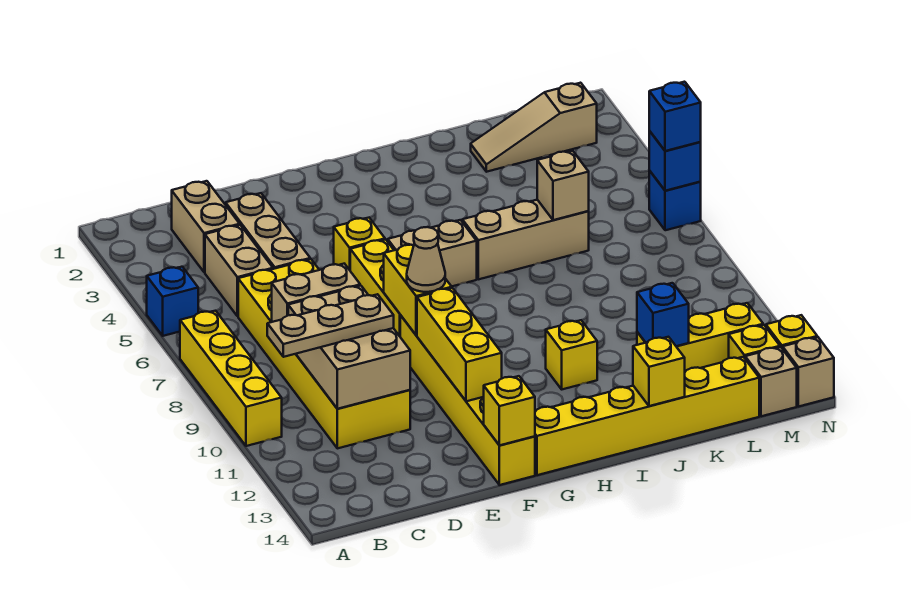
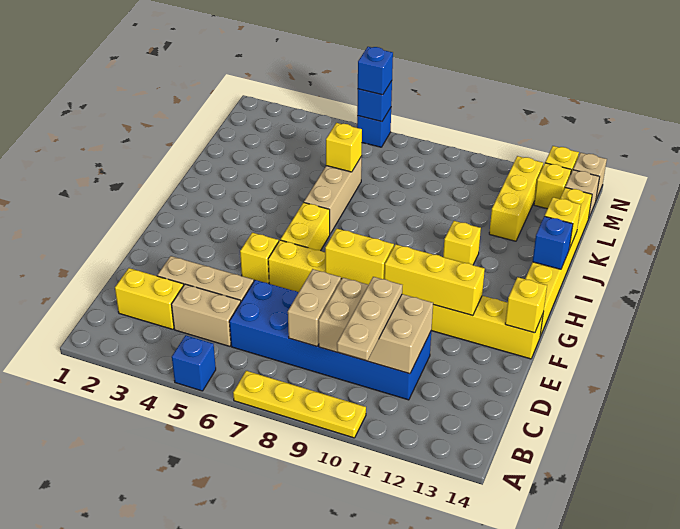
yellow brick A7:A10 level 1 -> yellow plate A7:A10 level 1
tan brick C2:C3 level 1 -> yellow brick C2:C3 level 1
yellow brick C6:D11 level 1 -> blue brick C6:D11 level 1
tan cone F9 level 3 -> none
tan brick G6:H6 level 1 -> yellow brick G6:H6 level 1
tan slope K2:M2 level 1 top M -> none
tan brick K6 level 2 -> yellow brick K6 level 2
blue brick K12 level 2 -> blue brick I14 level 2

